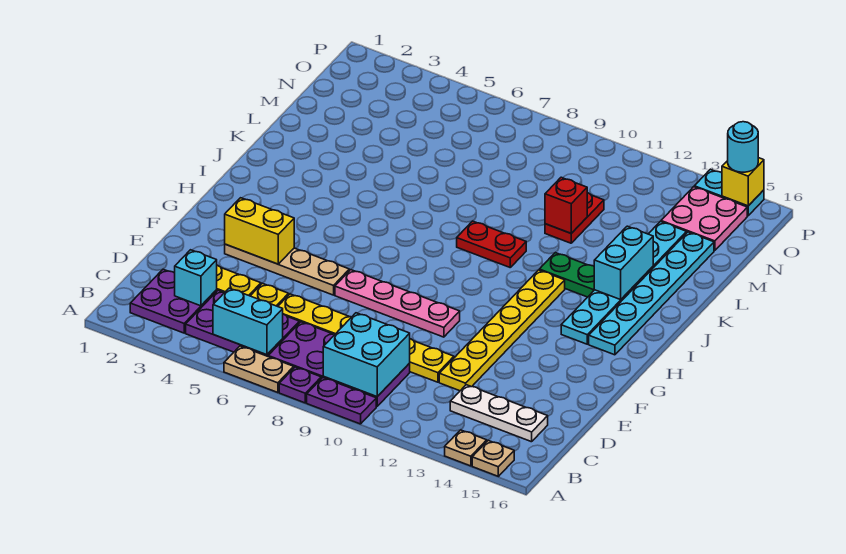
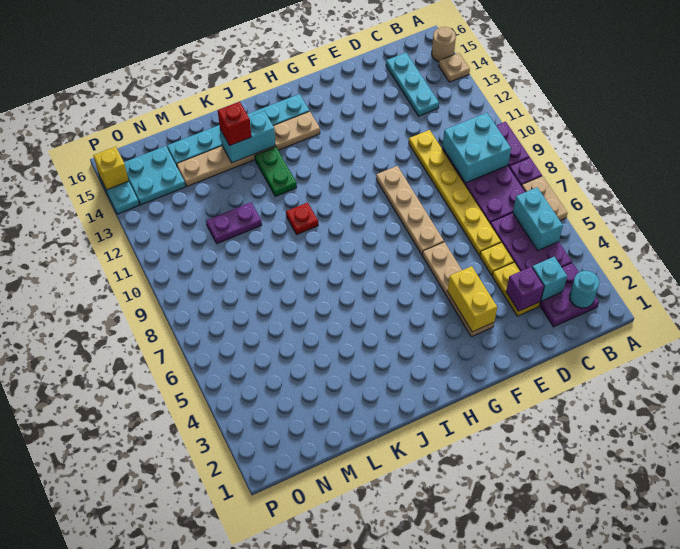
tan plate A15 level 1 -> tan round brick A15 level 1
white plate C13:C15 level 1 -> cyan plate C13:C15 level 1
none -> purple brick D3 level 2
yellow plate D12:I12 level 1 -> none
pink plate F7:F10 level 1 -> tan plate F7:F10 level 1
cyan plate H14:M14 level 1 -> tan plate H14:M14 level 1
red plate J9:J10 level 1 -> red plate J10 level 1
red plate L11:M11 level 1 -> purple plate L11:M11 level 1
red brick L11 level 2 -> red brick K14 level 3
pink plate N14:O15 level 1 -> cyan plate N14:O15 level 1
cyan round brick P15 level 3 -> cyan round brick B2 level 2

